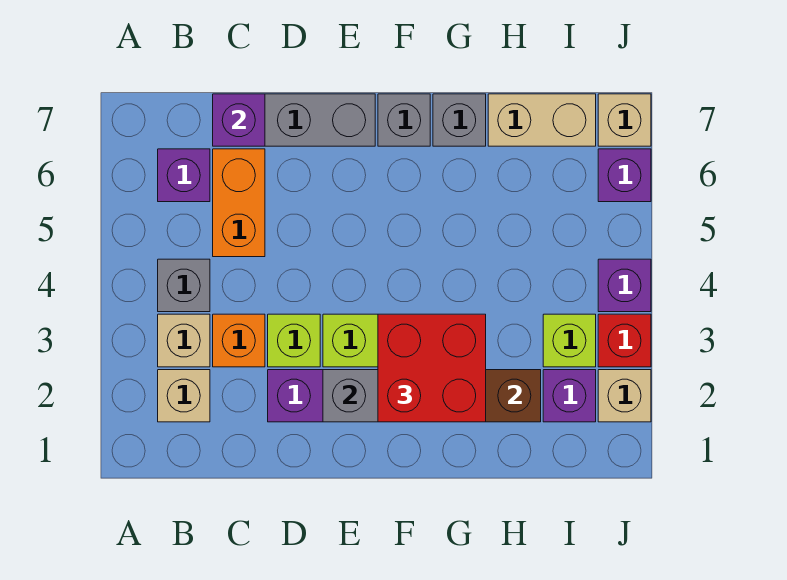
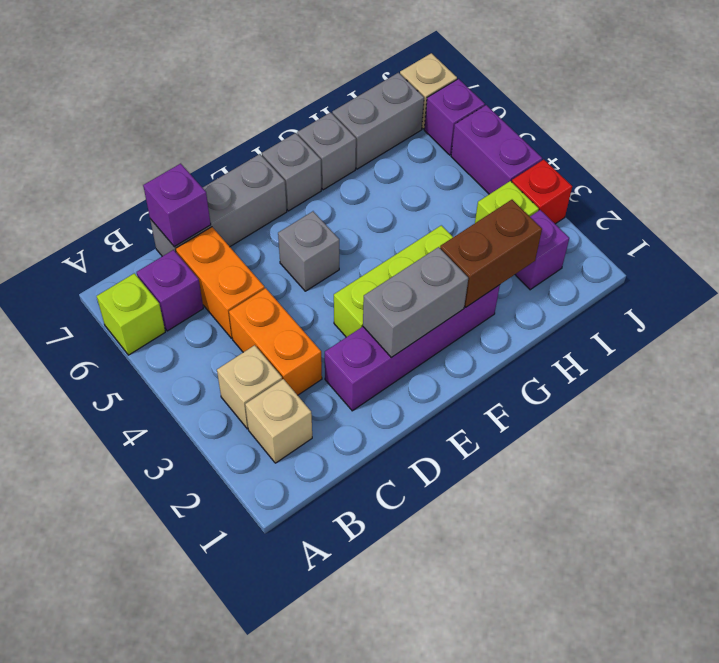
grey brick B4 level 1 -> grey brick E5 level 1
orange brick C3 level 1 -> orange brick C3:C4 level 1
lime brick D3 level 1 -> lime brick A6 level 1
red brick F2:G3 level 3 -> none
tan brick H7:I7 level 1 -> grey brick H7:I7 level 1
tan brick J2 level 1 -> none
purple brick J4 level 1 -> purple brick J4:J5 level 1

